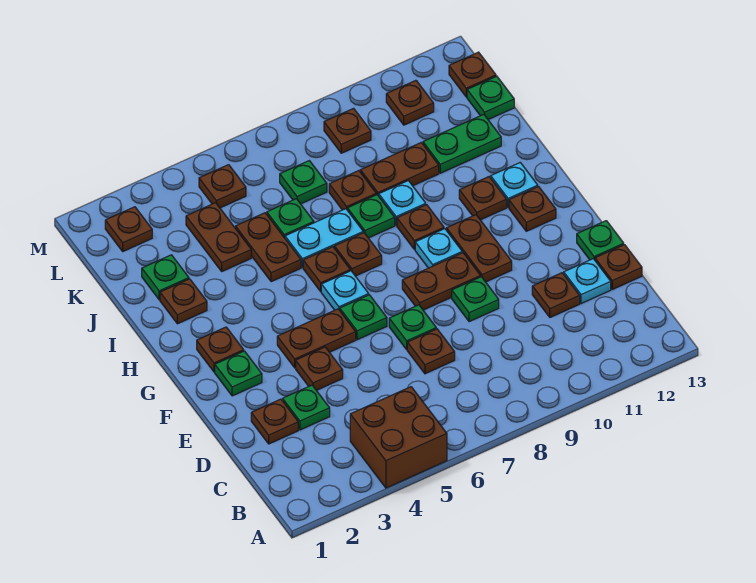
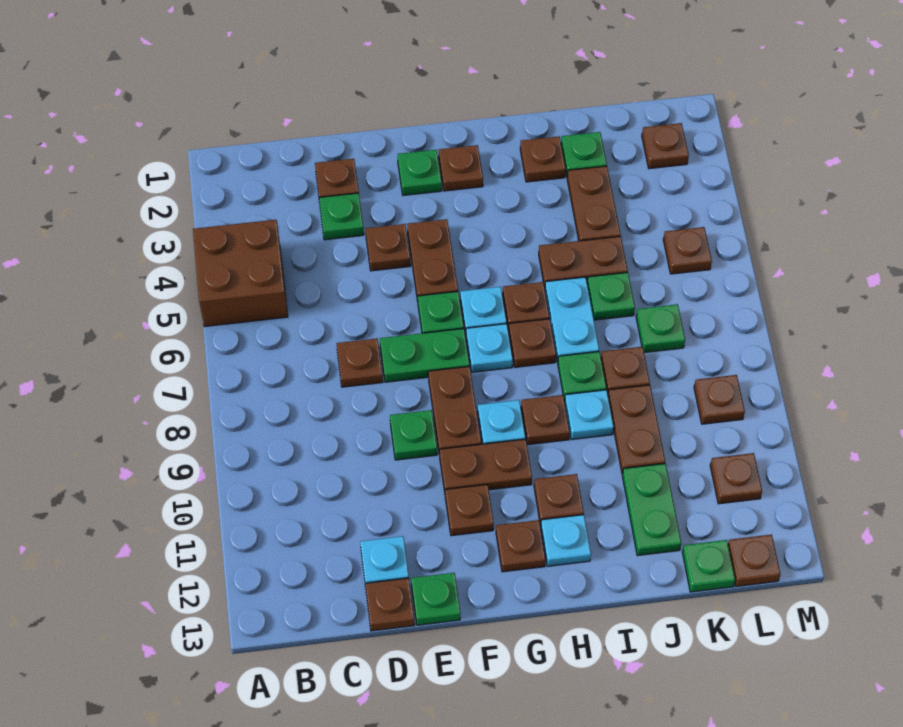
brown plate D11 level 1 -> brown plate F11 level 1
green plate E7 level 1 -> green plate E7:F7 level 1
none -> cyan plate G7 level 1
brown plate J4:K4 level 1 -> brown plate J3:J4 level 1

